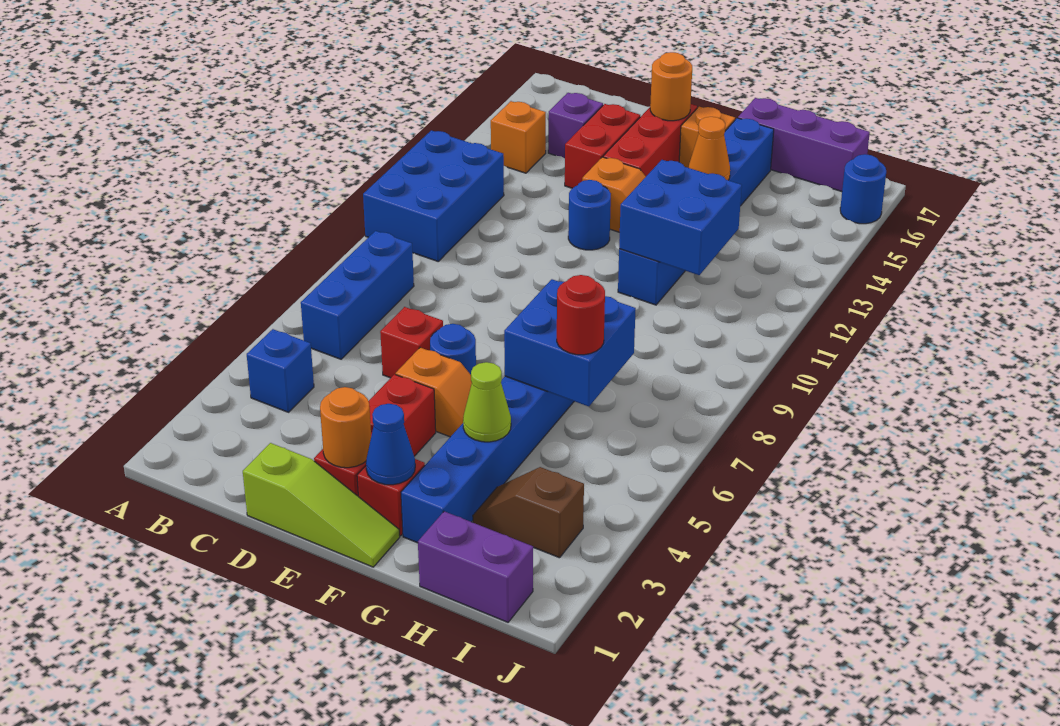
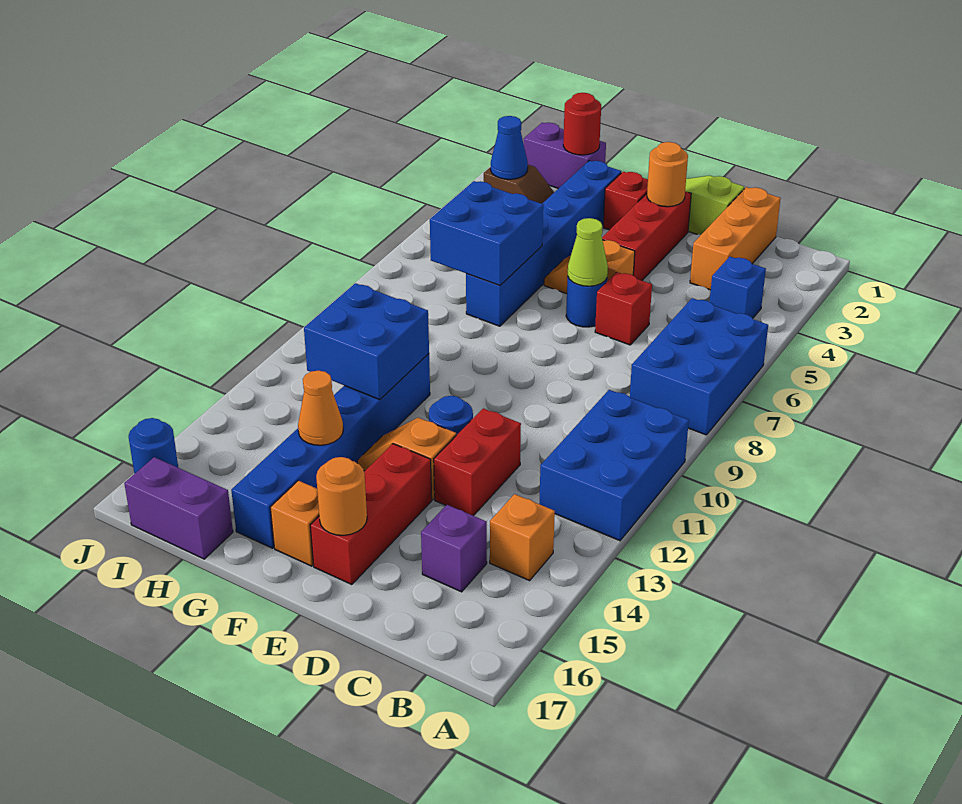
blue brick B6:B8 level 1 -> blue brick A6:B8 level 1
none -> orange brick C1:C3 level 1
red brick D14:D15 level 1 -> red brick D12:D13 level 1
blue cone F2 level 2 -> blue cone I3 level 2
lime cone G4 level 2 -> lime cone E6 level 2
purple brick G17:I17 level 1 -> purple brick H17:I17 level 1
red round brick H6 level 3 -> red round brick H1 level 2

